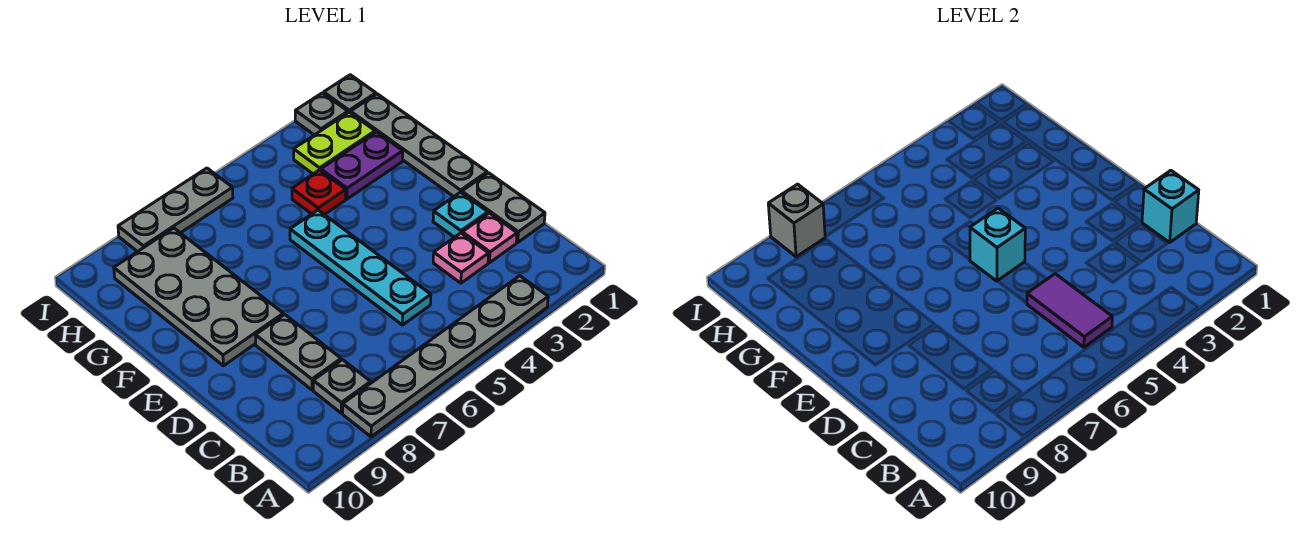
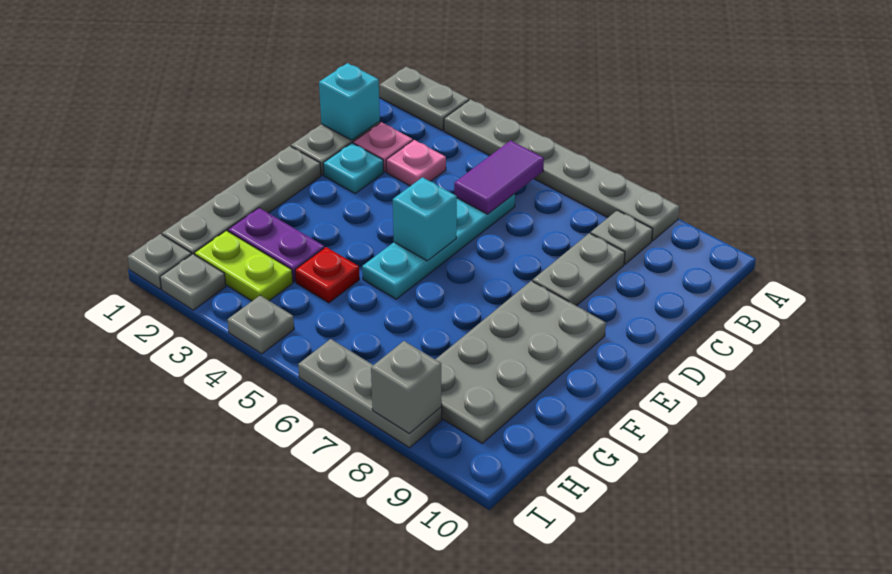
none -> grey plate A1:A2 level 1
none -> grey plate I4 level 1

